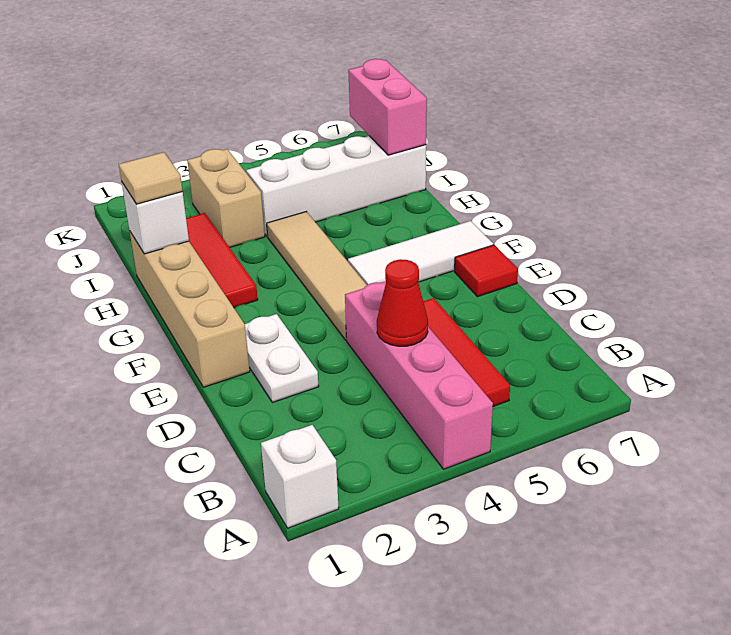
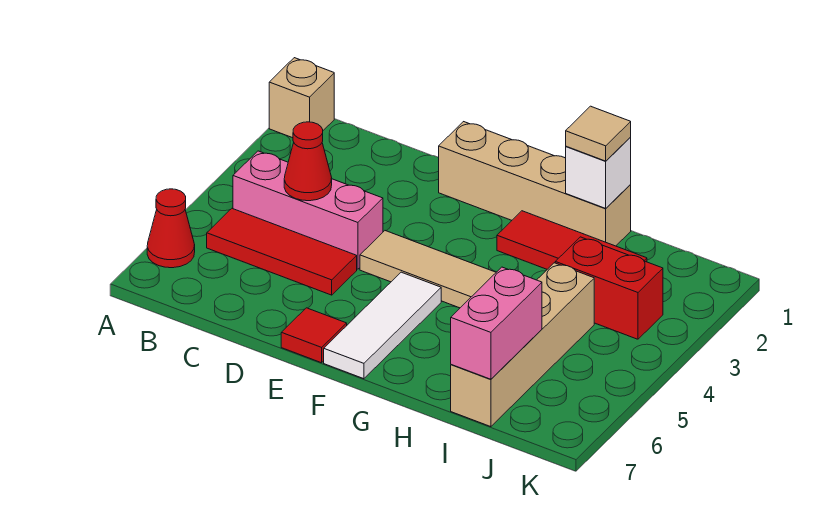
white brick A1 level 1 -> tan brick A1 level 1
pink brick A4:D4 level 1 -> pink brick B4:D4 level 1
none -> red cone A6 level 1
white plate D2:E2 level 1 -> none
tan brick I3:J3 level 1 -> red brick I3:J3 level 1
white brick I4:I7 level 1 -> tan brick I4:I7 level 1
pink brick I7:J7 level 2 -> pink brick I6:I7 level 2

